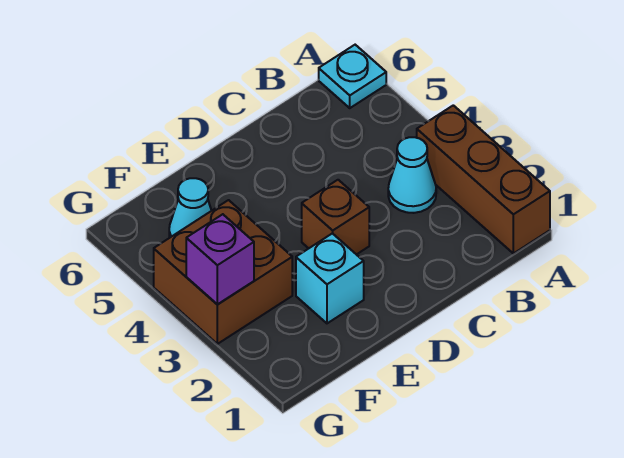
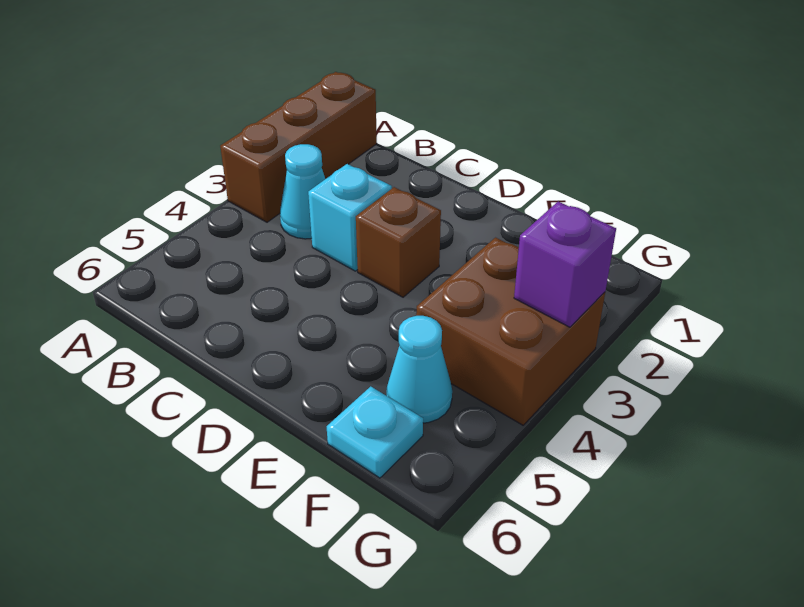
cyan plate A6 level 1 -> cyan plate F6 level 1
cyan brick E2 level 1 -> cyan brick C3 level 1

